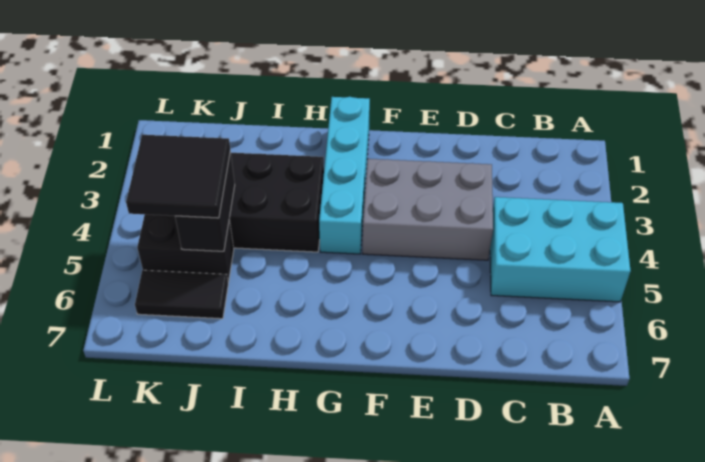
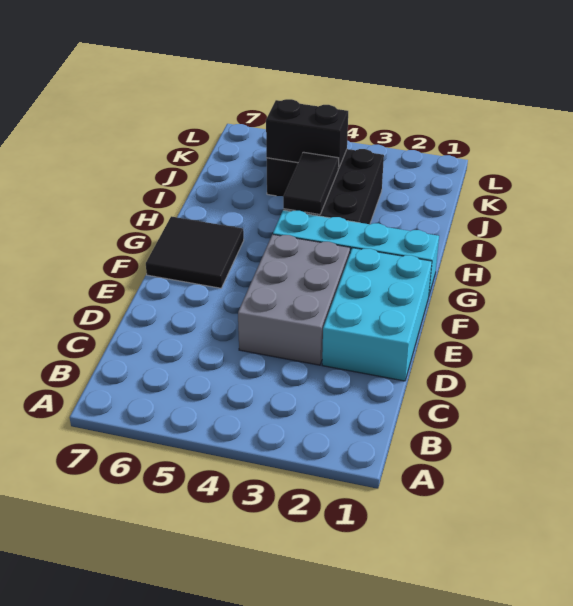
cyan brick A4:C5 level 1 -> cyan brick D1:F2 level 1
black tile J4:K5 level 3 -> black tile F6:G7 level 1
black tile J6:K6 level 1 -> black tile H4:I4 level 2

